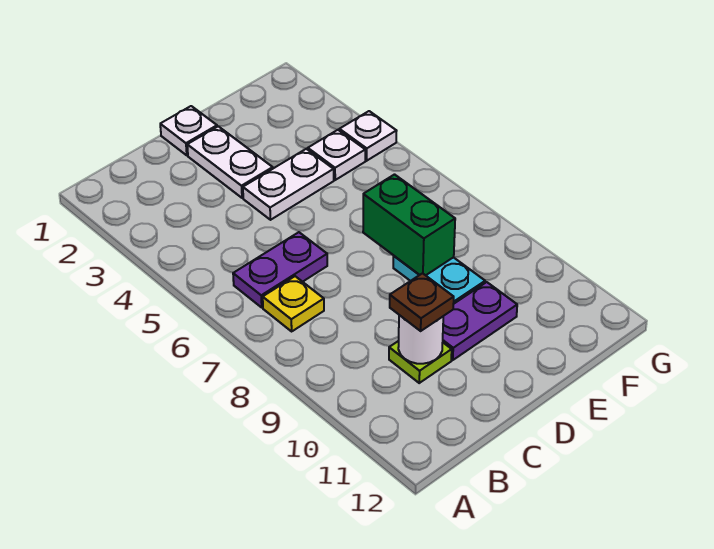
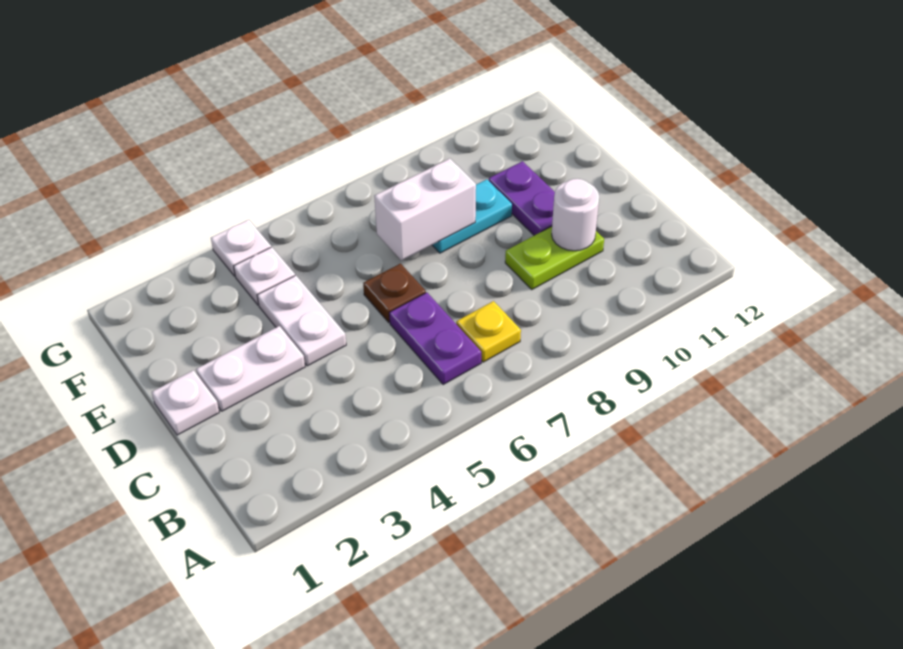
lime plate C10 level 1 -> lime plate C9:C10 level 1
brown plate C10 level 3 -> brown plate D6 level 1
green brick E7:E8 level 2 -> white brick E7:E8 level 2

